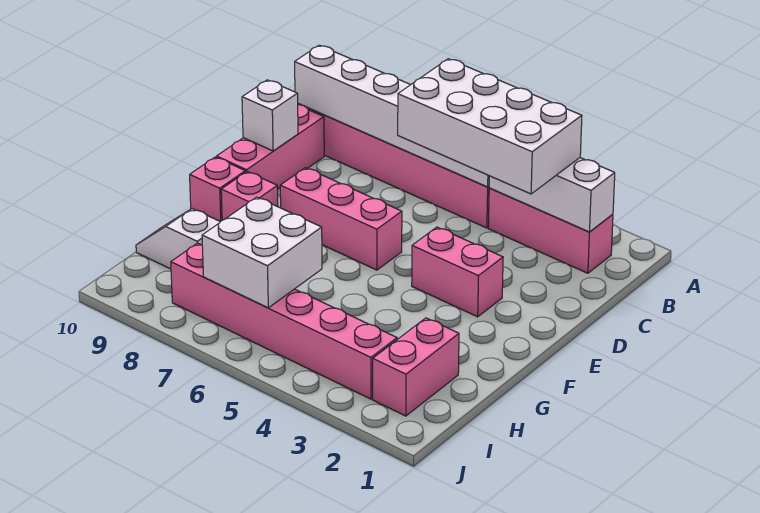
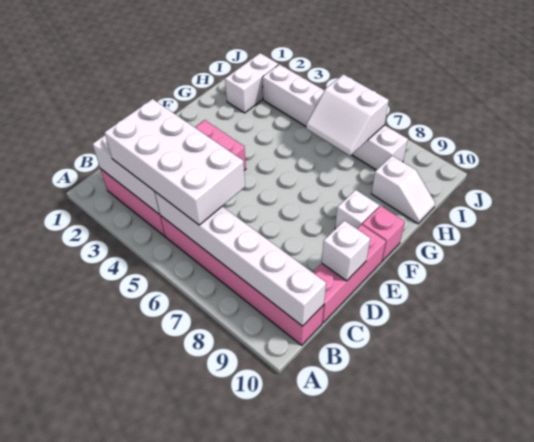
pink brick E6:E8 level 1 -> none
pink brick F9 level 1 -> white brick F9 level 1
pink brick H2:I2 level 1 -> white brick H2:I2 level 1
white brick H6:I7 level 2 -> white slope H6:I7 level 2 top I
pink brick I3:I8 level 1 -> white brick I3:I8 level 1

